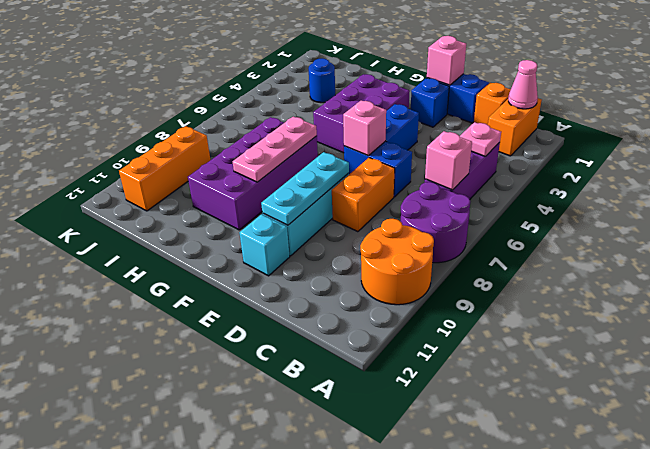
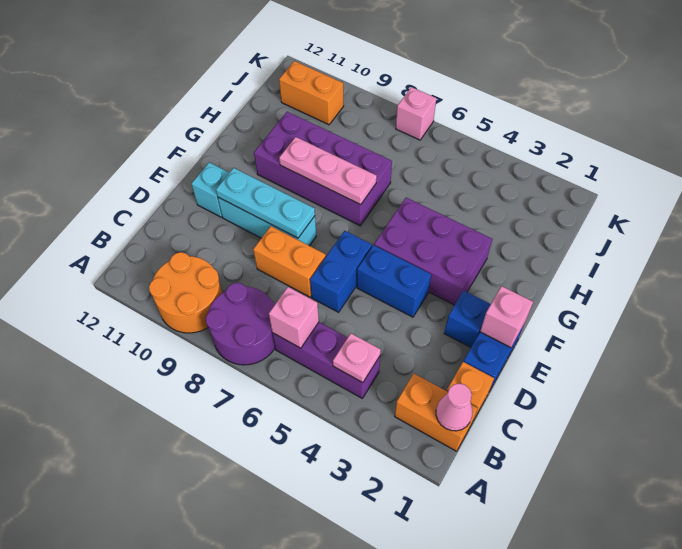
pink brick E6 level 2 -> pink brick K7 level 1
blue round brick I3 level 1 -> none
orange brick J9:J11 level 1 -> orange brick J10:J11 level 1

